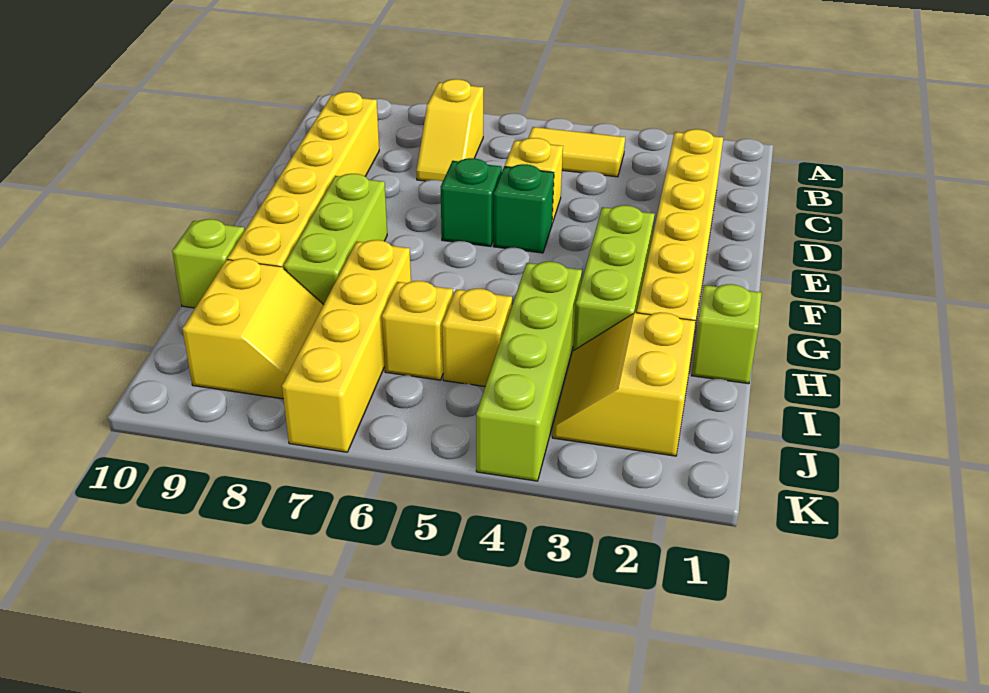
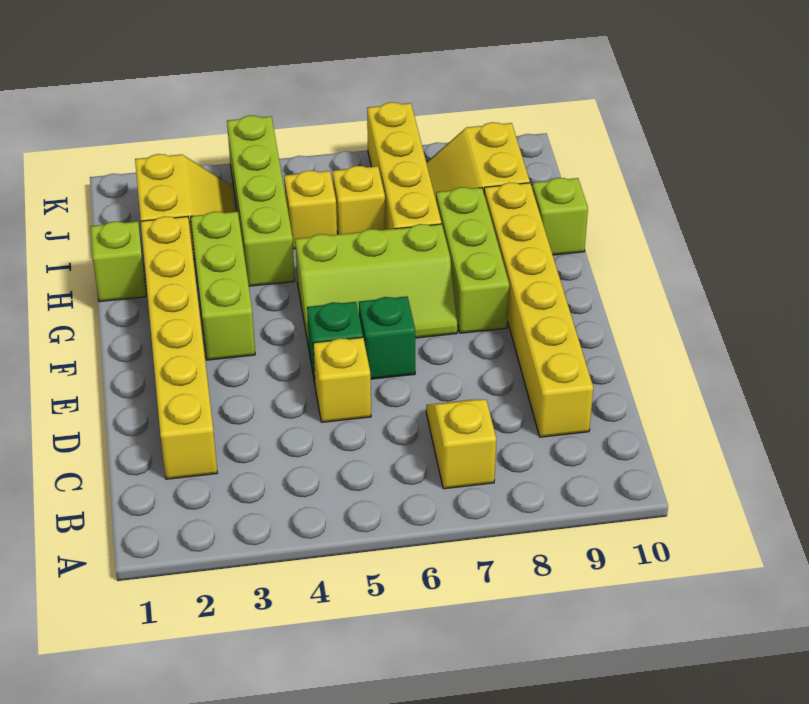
yellow tile B4:B5 level 1 -> none
none -> lime slope F5:G7 level 1 top G

